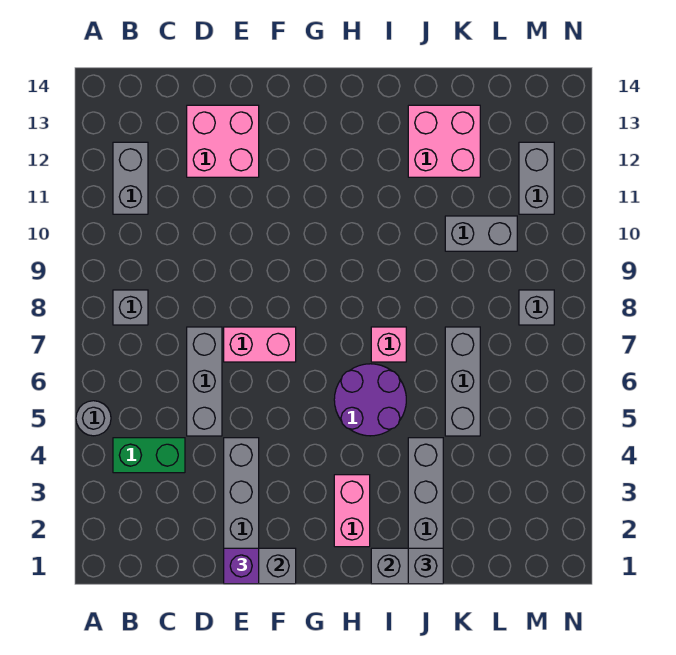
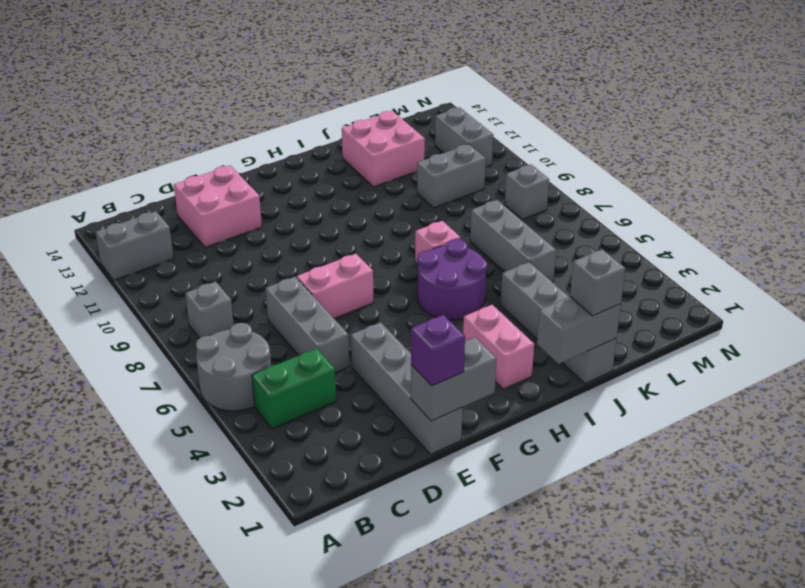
grey round brick A5 level 1 -> grey round brick A5:B6 level 1
grey brick B11:B12 level 1 -> grey brick A12:B12 level 1

